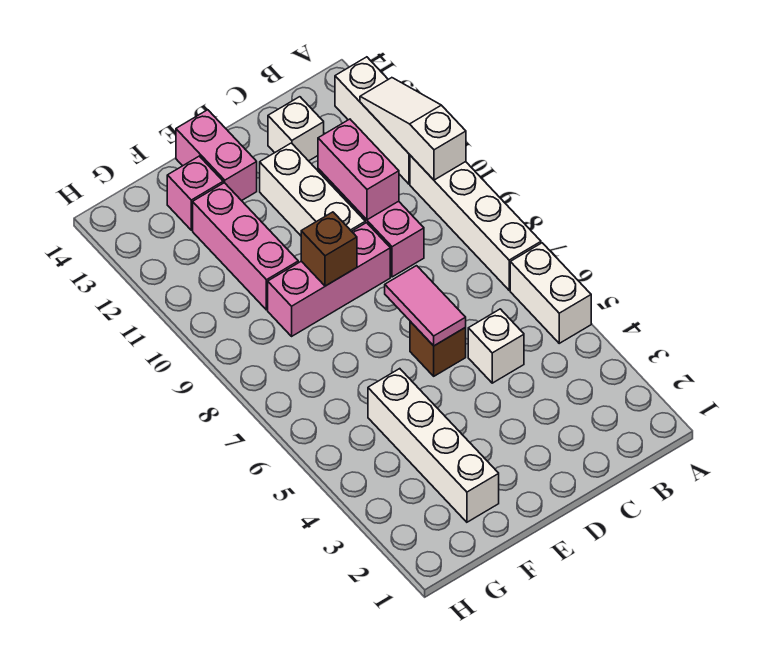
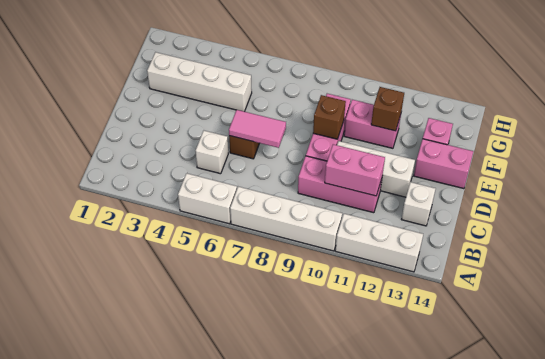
white slope A10:A12 level 2 top 10 -> none
pink brick F10:F12 level 1 -> pink brick F10:F11 level 1
none -> brown brick F11 level 2

